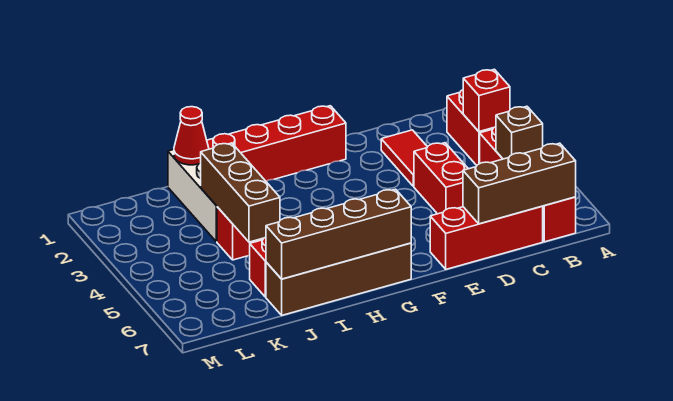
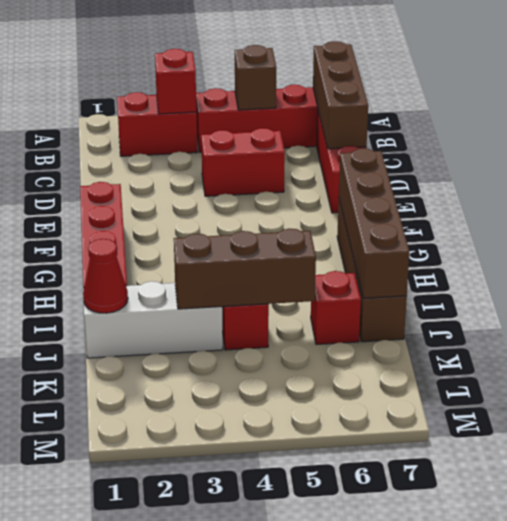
red tile D2:D3 level 1 -> none

